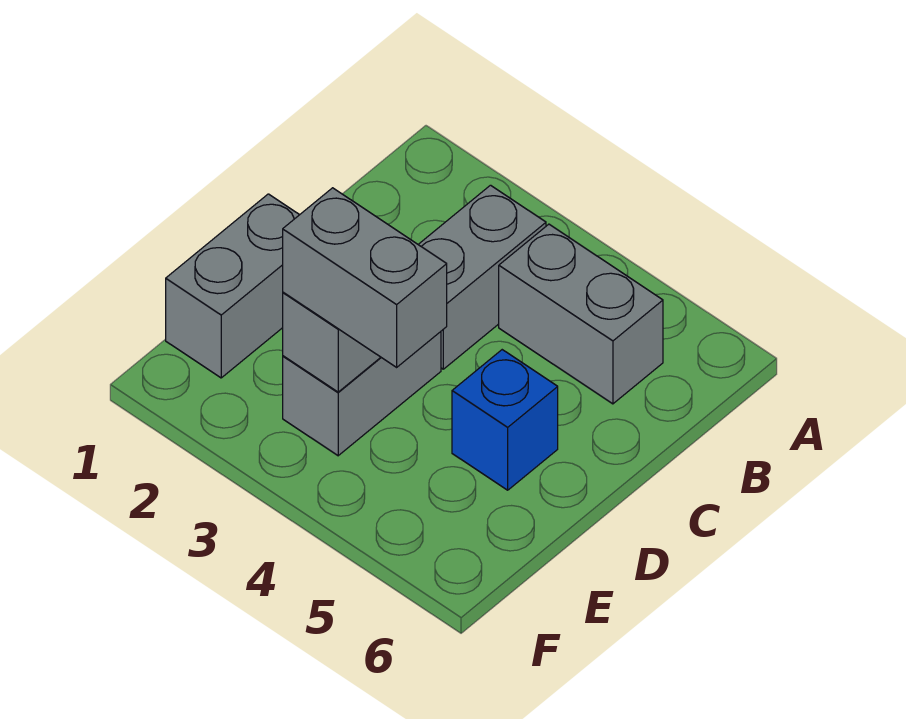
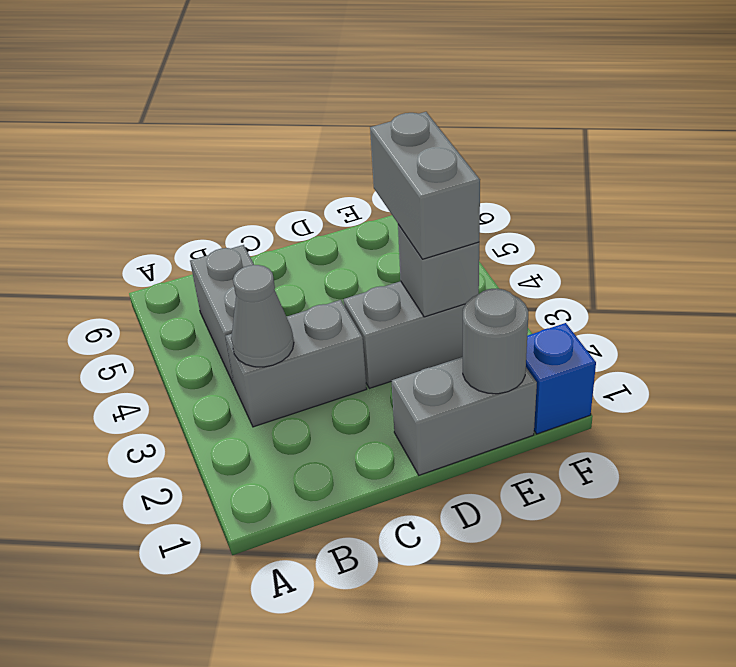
none -> grey cone B3 level 2
blue brick D5 level 1 -> blue brick F1 level 1
none -> grey round brick E1 level 2

